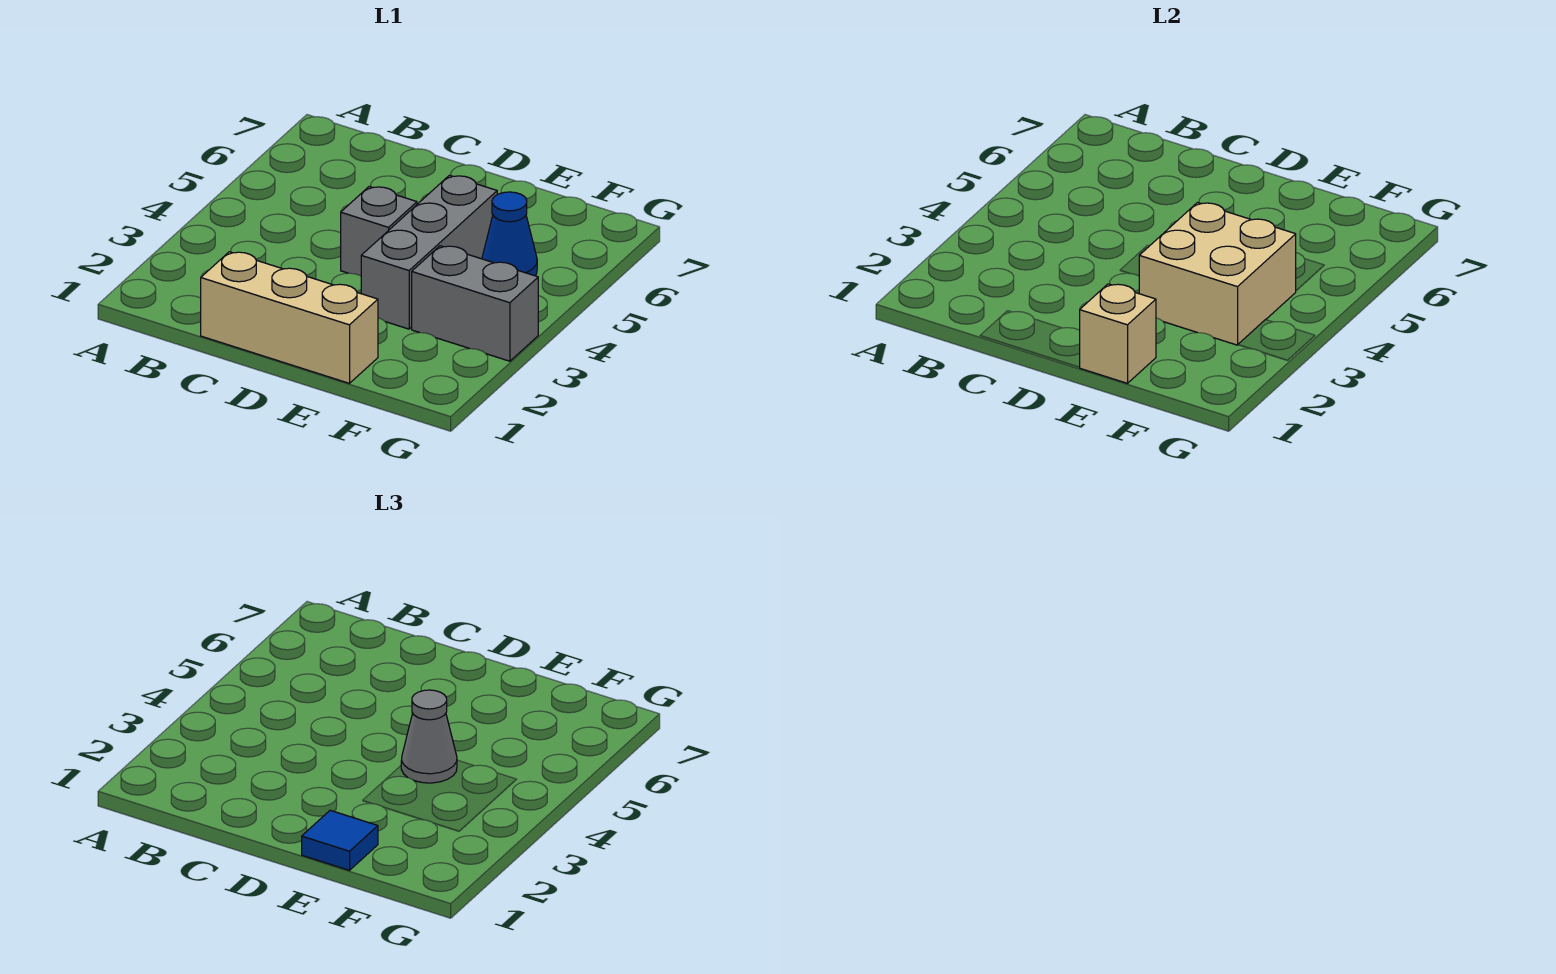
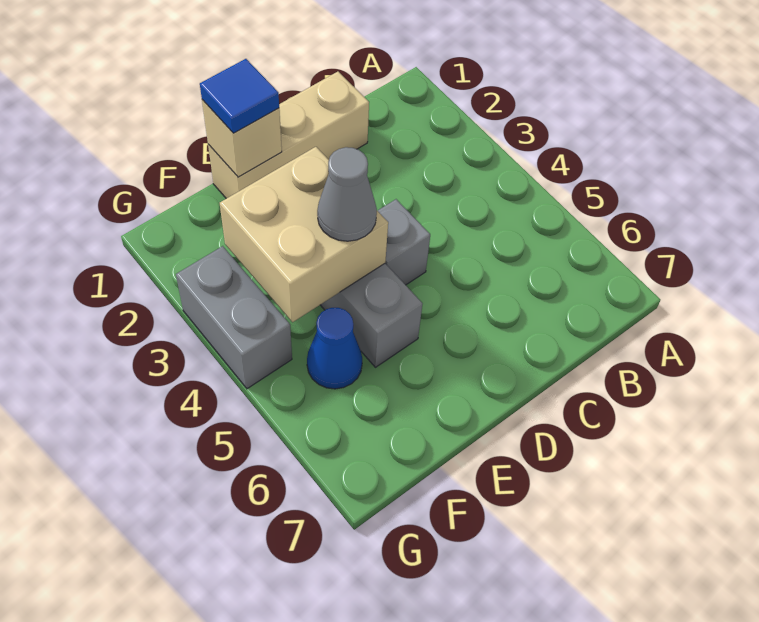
grey brick F3:G3 level 1 -> grey brick G3:G4 level 1

